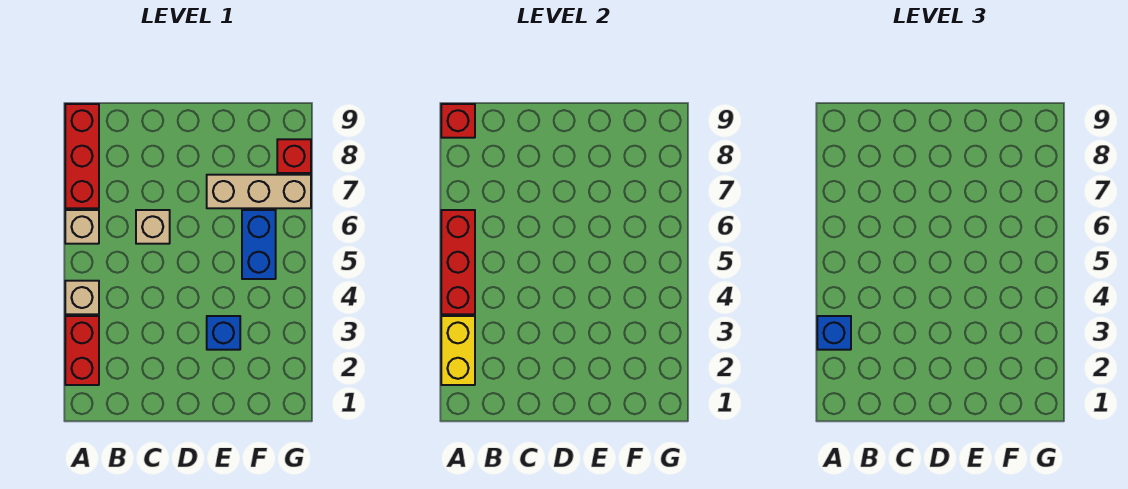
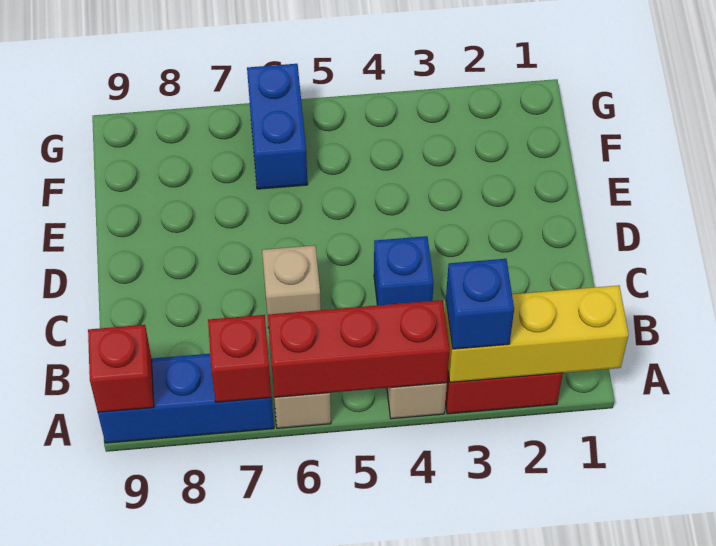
yellow brick A2:A3 level 2 -> yellow brick A1:A3 level 2
red brick A7:A9 level 1 -> blue brick A7:A9 level 1
blue brick E3 level 1 -> blue brick C4 level 1
tan brick E7:G7 level 1 -> none
blue brick F5:F6 level 1 -> blue brick F6:G6 level 1
red brick G8 level 1 -> red brick A7 level 2

